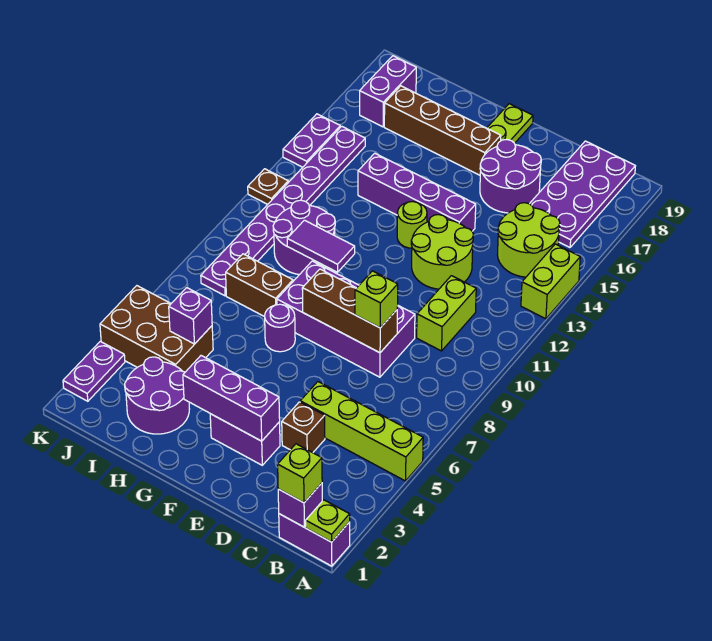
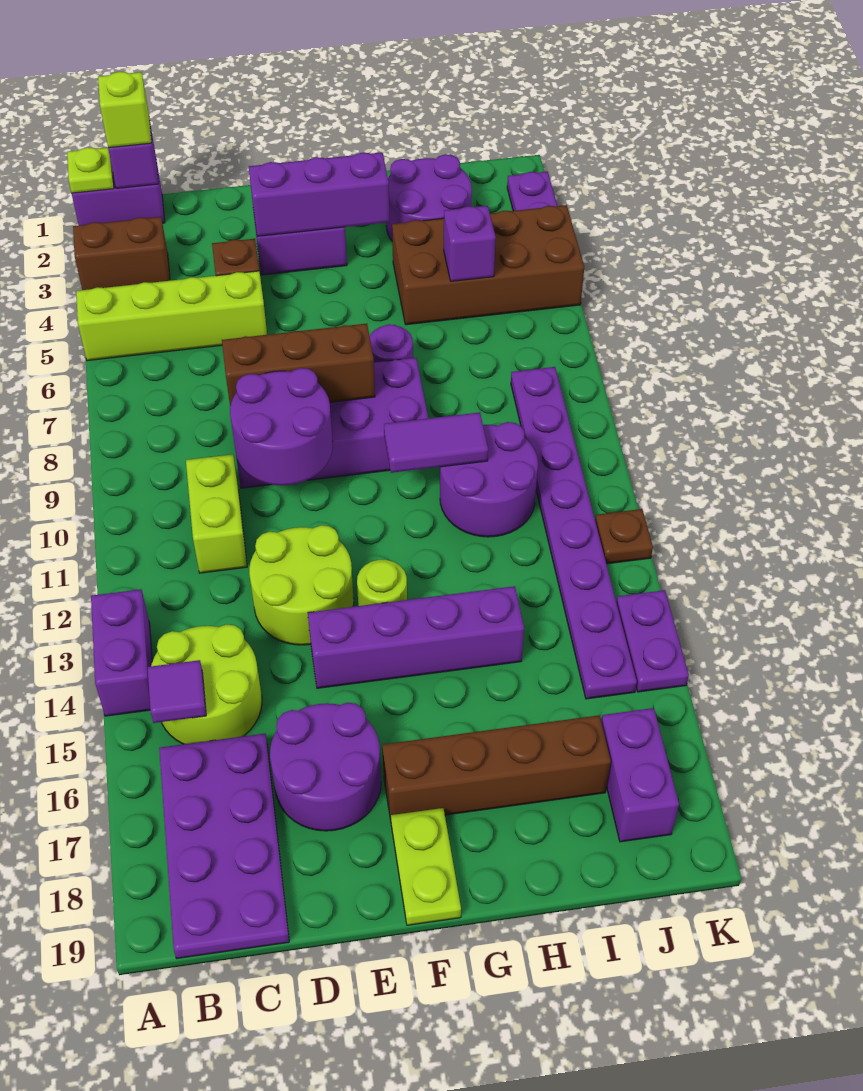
lime brick A13:A14 level 1 -> purple brick A13:A14 level 1
none -> purple tile B15 level 2
lime brick D8 level 3 -> none
none -> purple round brick D9:E10 level 2
brown brick H8:I8 level 1 -> brown brick A3:B3 level 1
brown brick I4:K5 level 1 -> brown brick H4:K5 level 1

